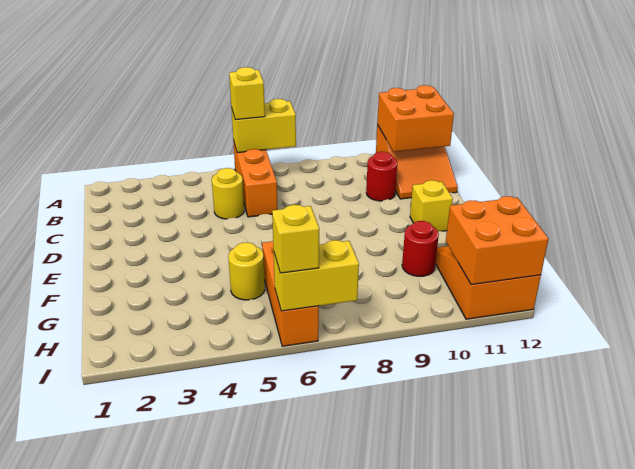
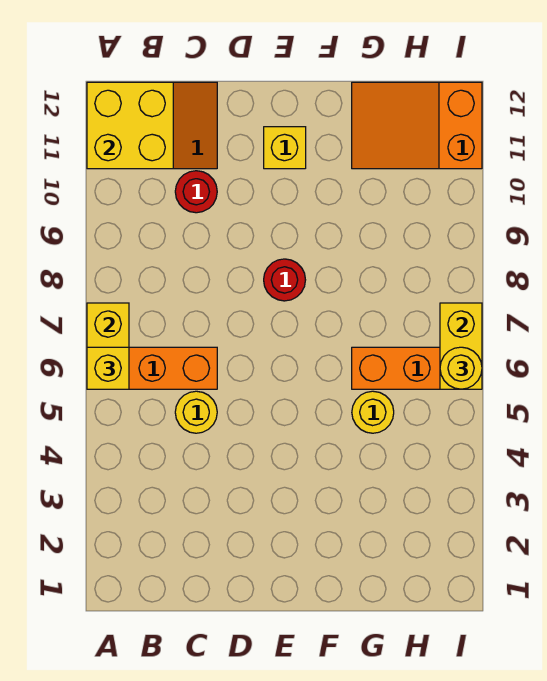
orange brick A11:B12 level 2 -> yellow brick A11:B12 level 2
red round brick G10 level 1 -> red round brick E8 level 1
orange brick H11:I12 level 2 -> none
yellow brick I6 level 3 -> yellow round brick I6 level 3

